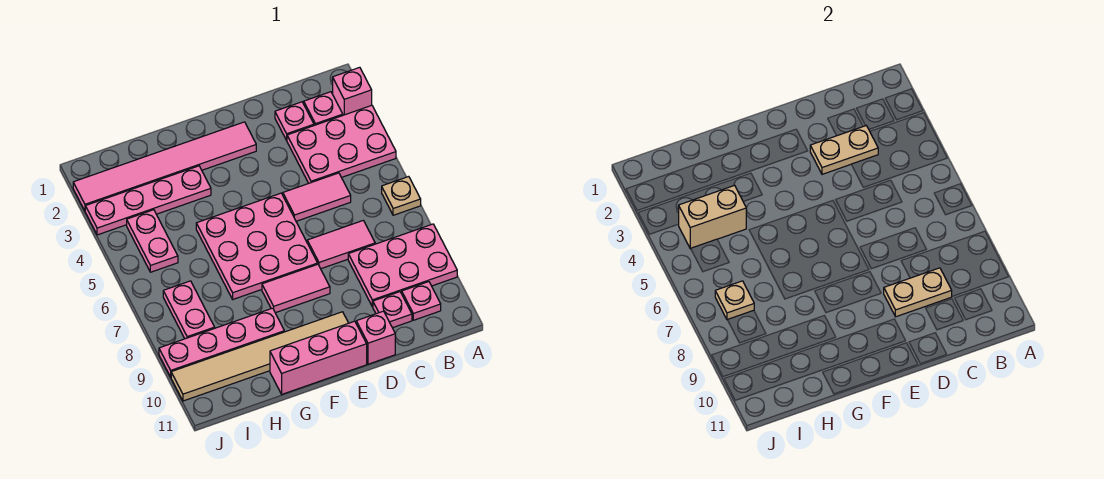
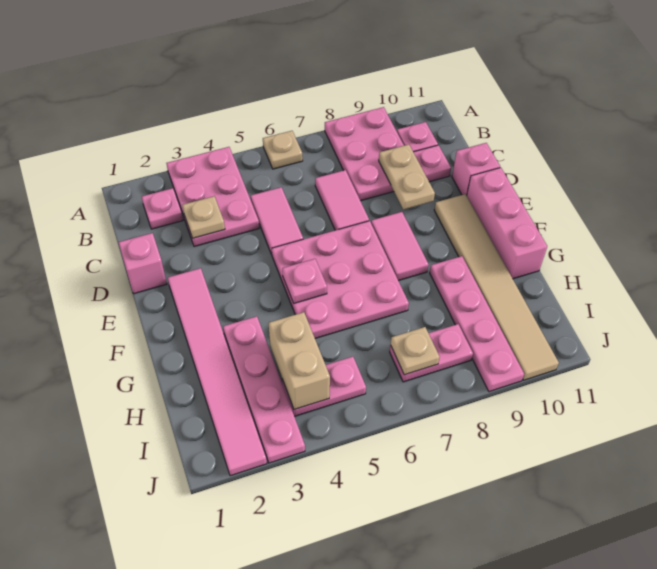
pink brick A2 level 1 -> pink brick D1 level 1
pink plate C2 level 1 -> pink plate F5 level 2
tan plate C3:D3 level 2 -> tan plate C3 level 2

